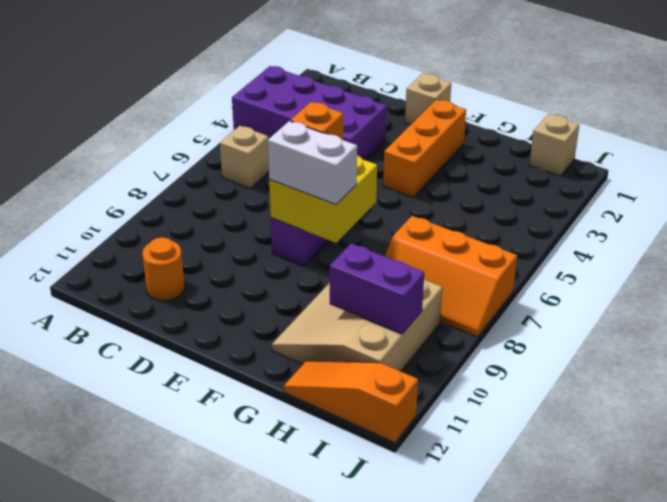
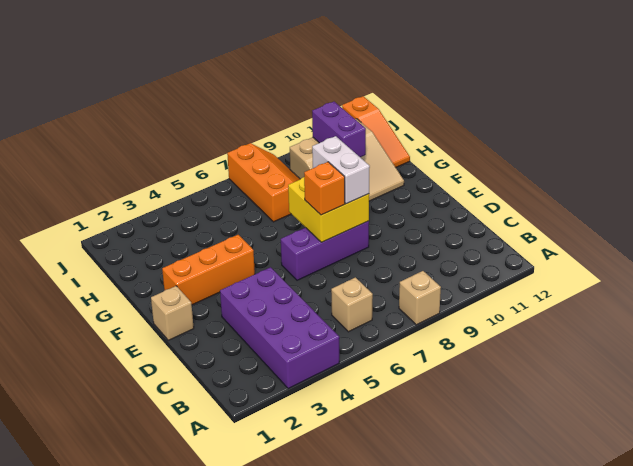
orange round brick C11 level 1 -> none
tan brick I1 level 1 -> tan brick A8 level 1

